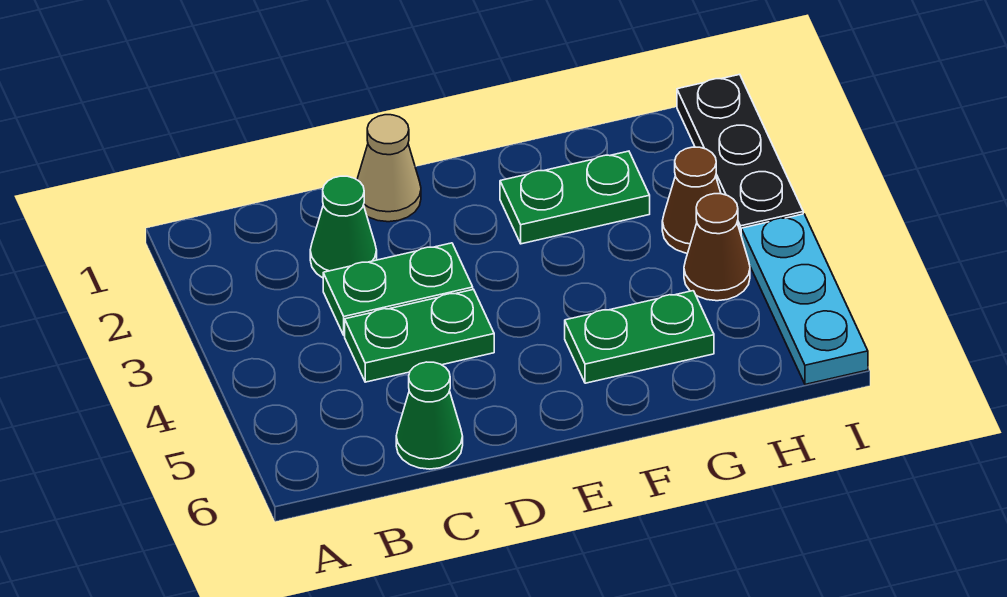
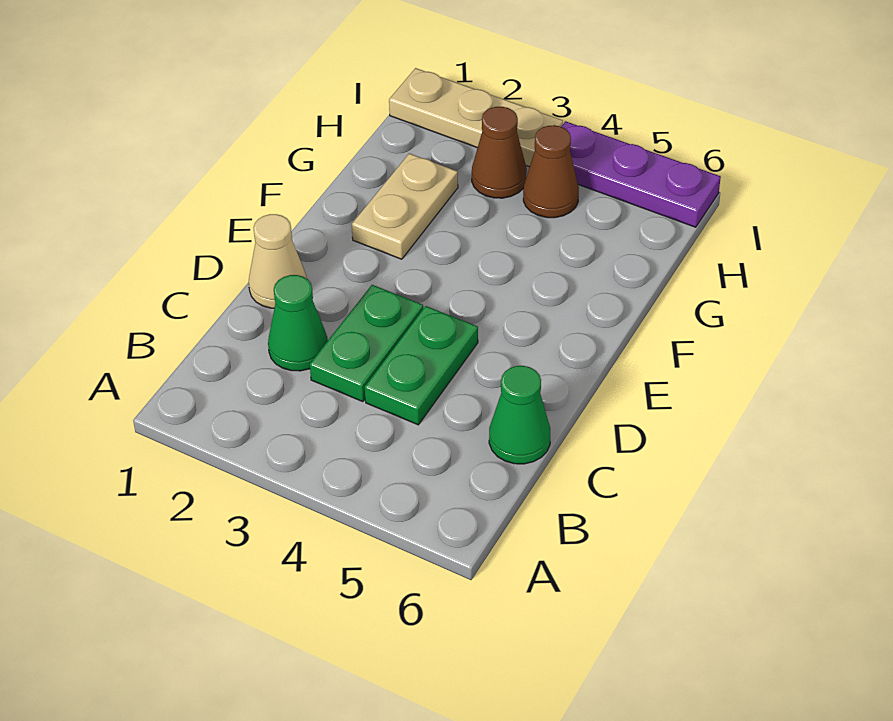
green plate F2:G2 level 1 -> tan plate F2:G2 level 1
green plate F5:G5 level 1 -> none
black plate I1:I3 level 1 -> tan plate I1:I3 level 1
cyan plate I4:I6 level 1 -> purple plate I4:I6 level 1

